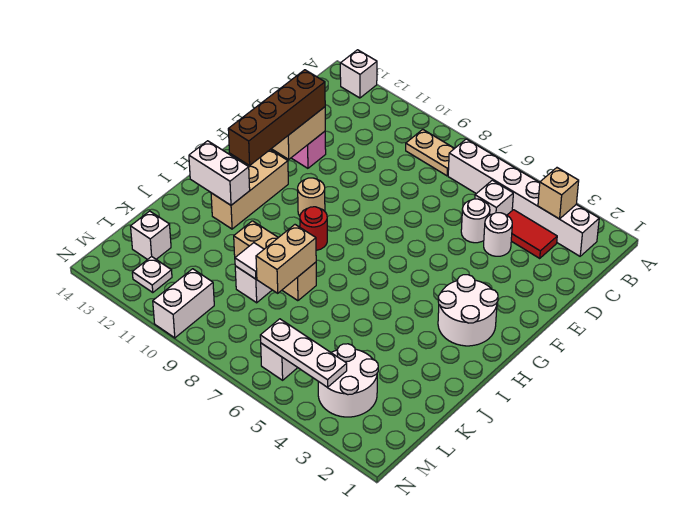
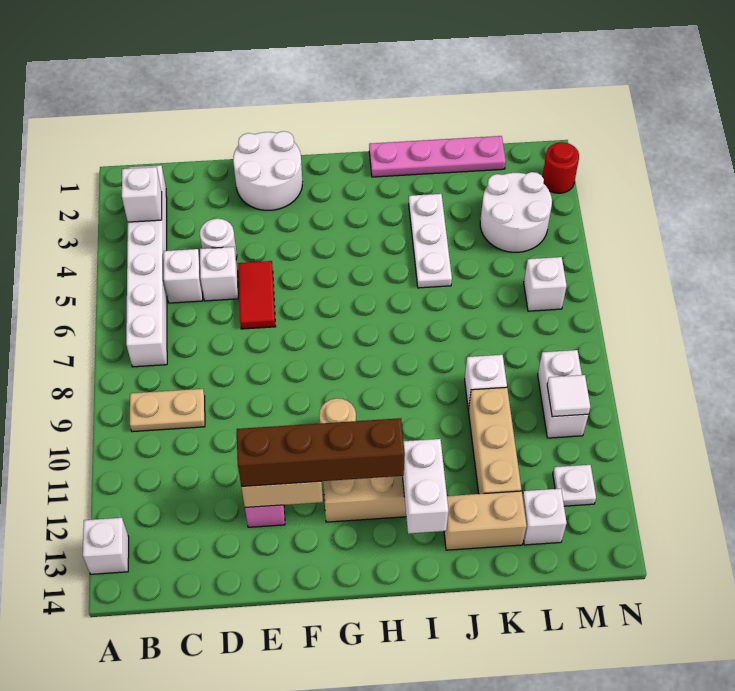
tan brick B3 level 2 -> white brick B3 level 2
tan plate B8:B9 level 1 -> tan plate B9:C9 level 1
red tile C3:C4 level 1 -> red tile E5:E6 level 1
white round brick D5 level 1 -> white brick D5 level 1
white round brick G2:H3 level 1 -> white round brick E1:F2 level 1
red round brick H9 level 1 -> red round brick N2 level 1
none -> pink plate I1:L1 level 1
tan brick J8:J10 level 1 -> tan brick K10:K12 level 1
tan brick J8:K8 level 2 -> tan brick J13:K13 level 1
white tile K9 level 2 -> white tile M10 level 2
white plate M4:M6 level 2 -> white plate J3:J5 level 1
white brick M10:N10 level 1 -> white brick M9:M10 level 1

